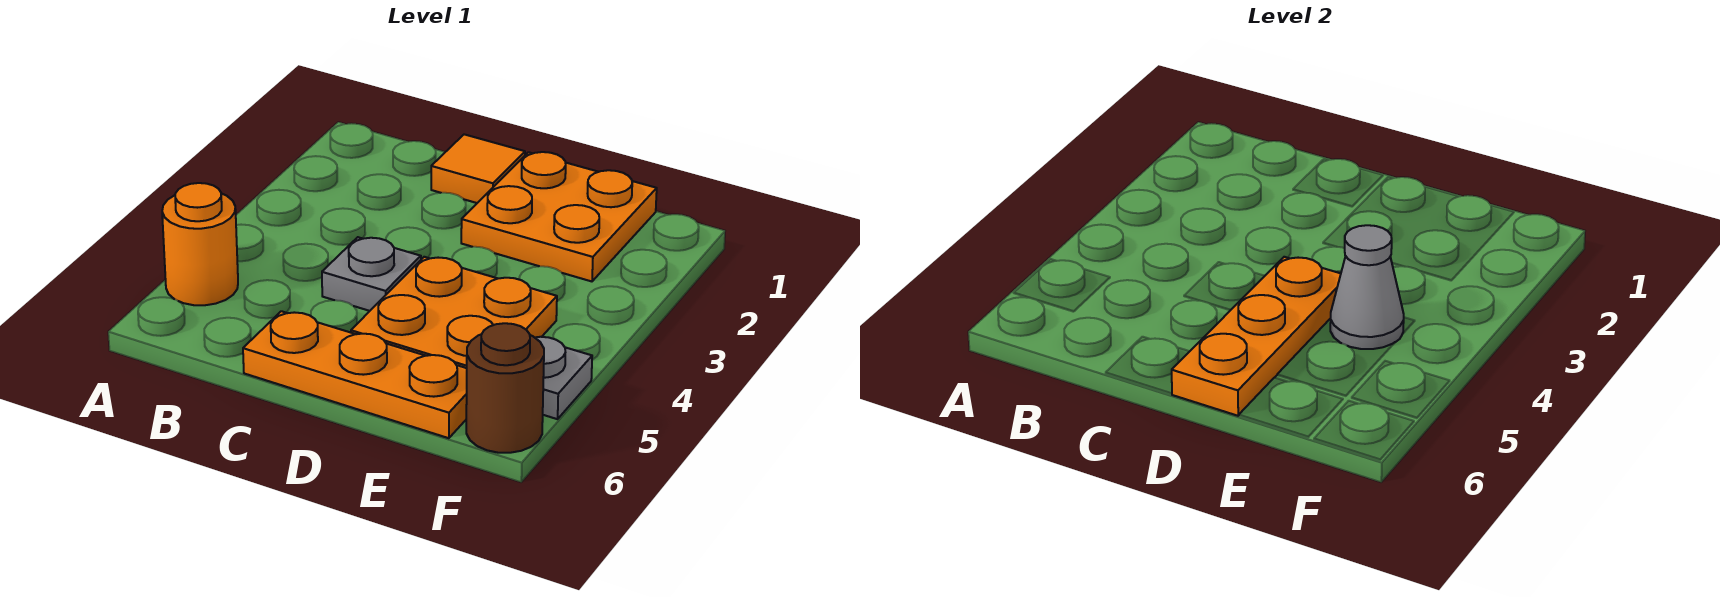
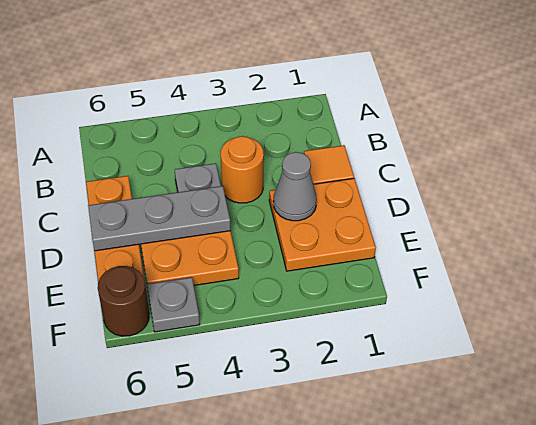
orange round brick A5 level 1 -> orange round brick C3 level 1
orange plate D4:D6 level 2 -> grey plate D4:D6 level 2
grey cone E4 level 2 -> grey cone D2 level 2

